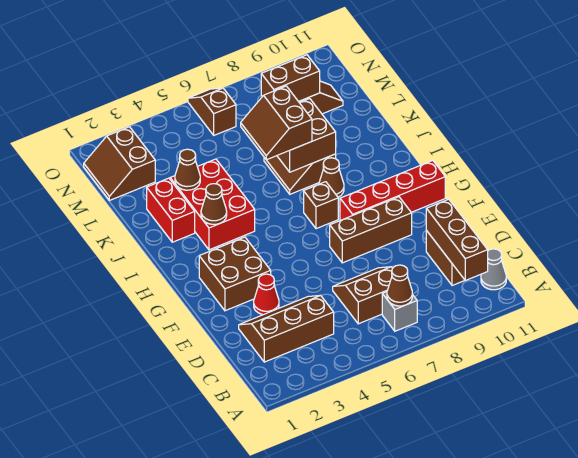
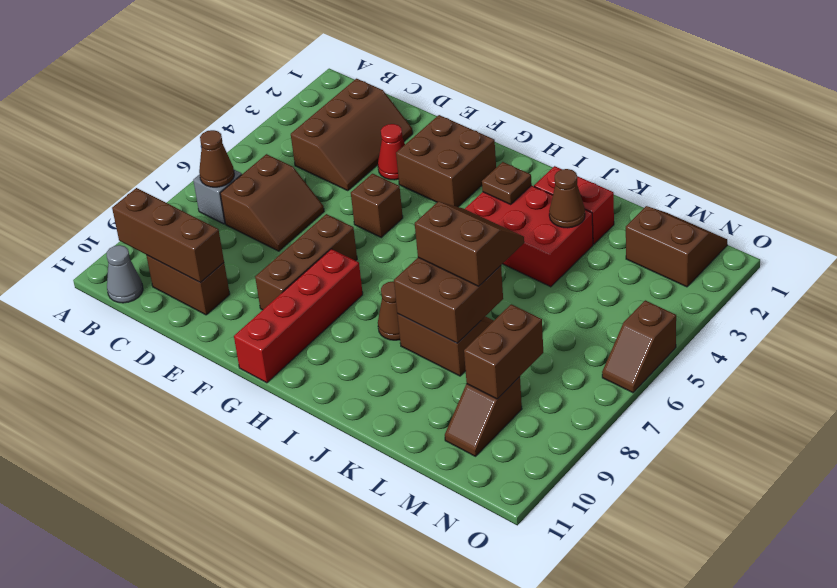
brown brick H7 level 1 -> brown brick F5 level 1
brown cone I3 level 2 -> brown plate I3 level 2
brown slope N6:O6 level 1 top N -> brown slope O5:O6 level 1 top 5

